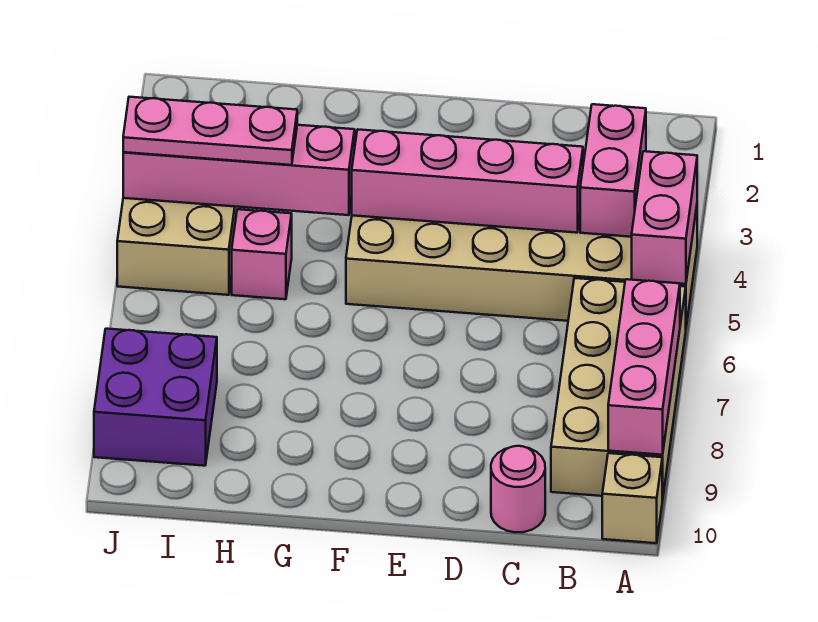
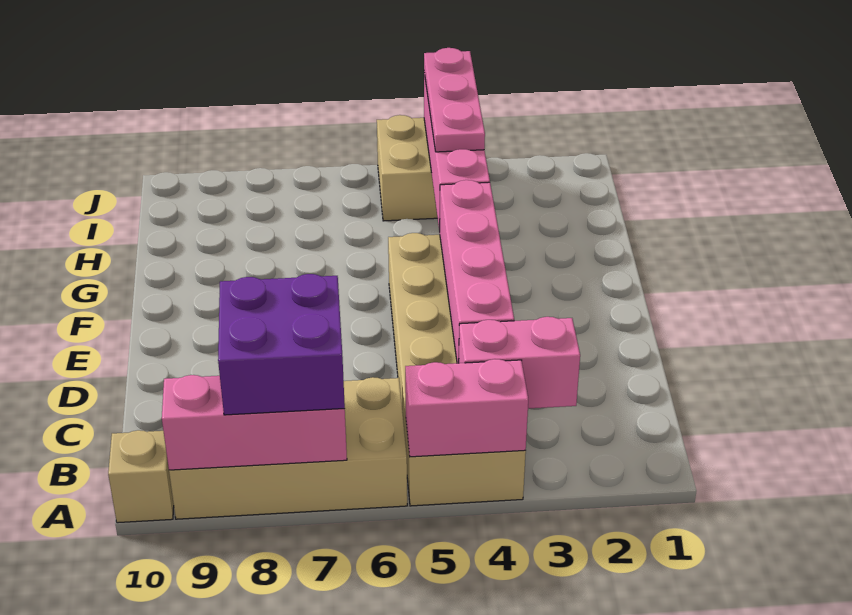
pink round brick C10 level 1 -> none
pink brick H5 level 1 -> none
purple brick I8:J9 level 1 -> purple brick A7:B8 level 3

